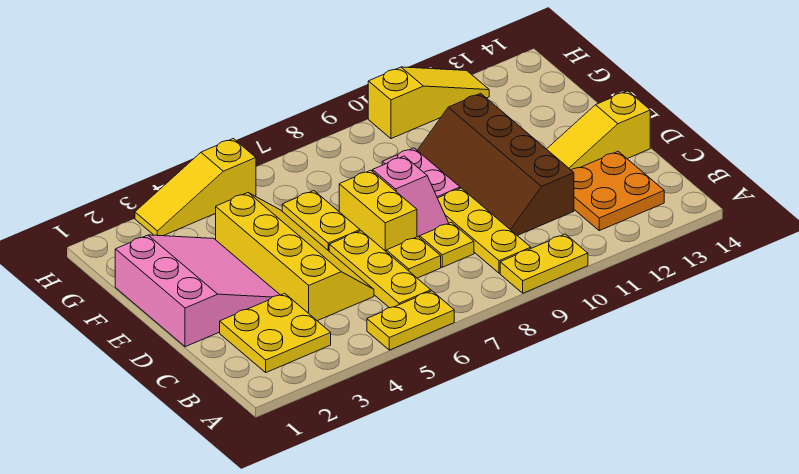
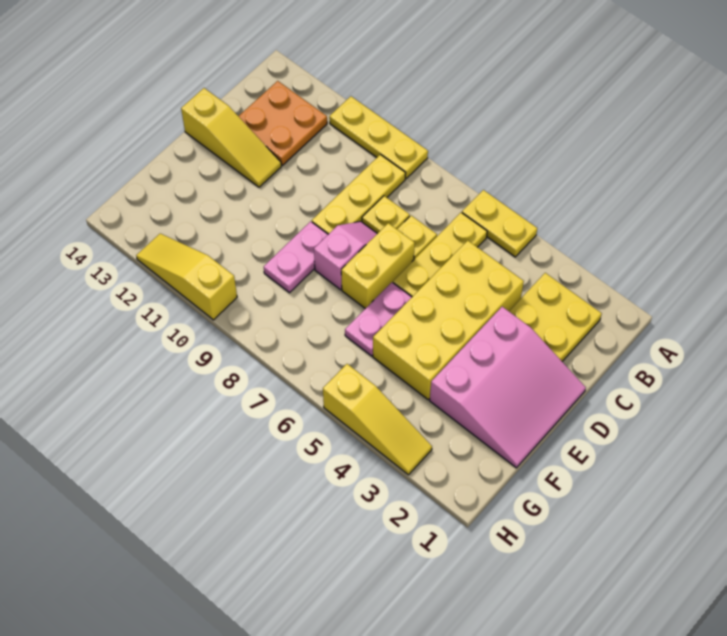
yellow plate A9:A10 level 1 -> yellow plate A9:A11 level 1
yellow slope C4:F5 level 1 top 4 -> yellow brick C4:F5 level 1
brown slope C10:F11 level 1 top 11 -> none
pink slope D1:F3 level 1 top 1 -> pink slope D1:F3 level 1 top 3
yellow plate E6:F6 level 1 -> pink plate E6:F6 level 1

